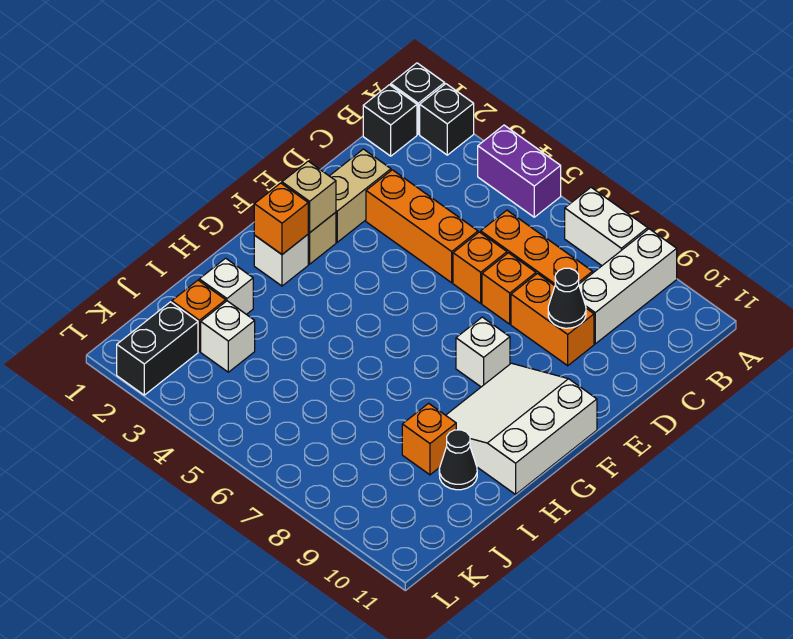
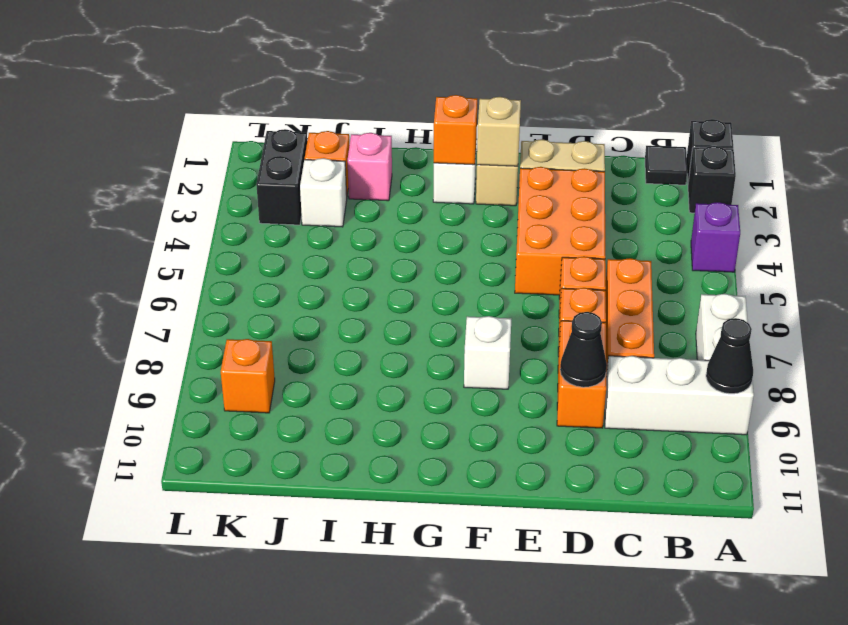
purple brick A4:A5 level 1 -> purple brick A4 level 1
black brick B1 level 1 -> black tile B1 level 1
orange brick D3:D5 level 1 -> orange brick D3:E5 level 1
white slope F9:H11 level 1 top 11 -> none
white brick I2 level 1 -> pink brick I2 level 1
orange brick I9 level 1 -> orange brick K9 level 1
black cone I10 level 1 -> black cone A9 level 2
black brick K2:L2 level 1 -> black brick K2:K3 level 1

